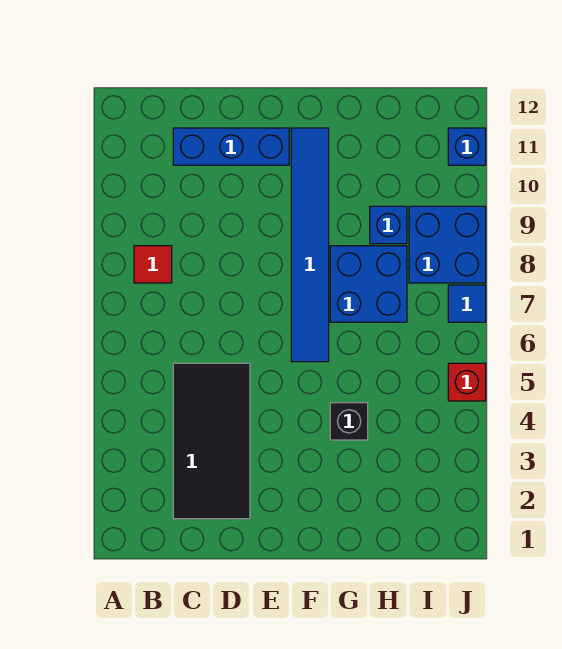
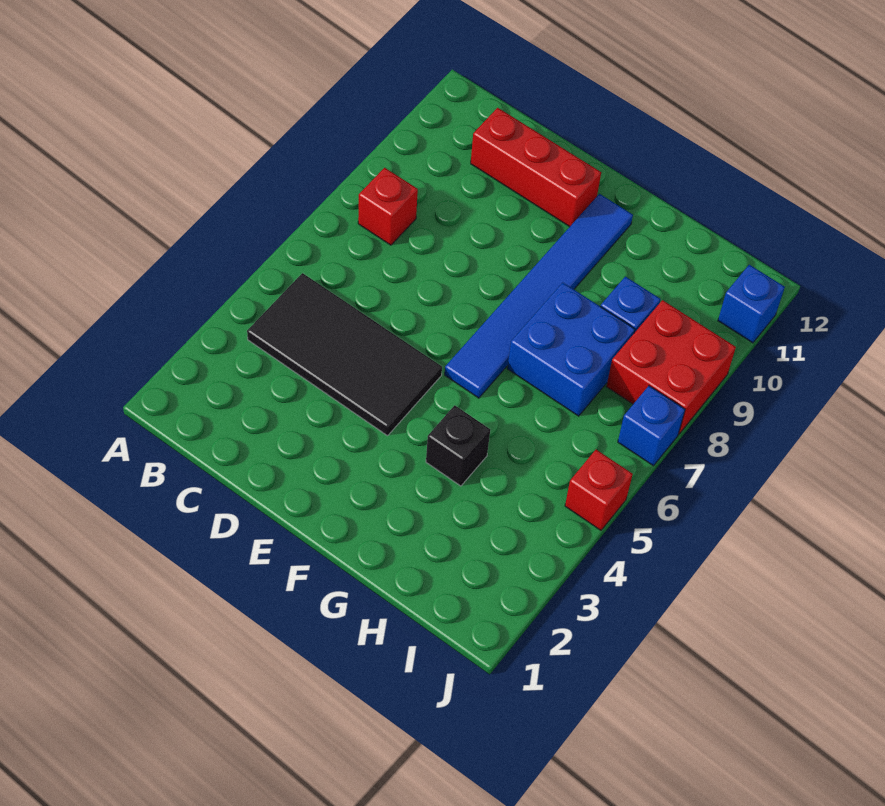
red tile B8 level 1 -> red brick B8 level 1
black tile C2:D5 level 1 -> black tile B4:E5 level 1
blue brick C11:E11 level 1 -> red brick C11:E11 level 1
blue brick I8:J9 level 1 -> red brick I8:J9 level 1
blue tile J7 level 1 -> blue brick J7 level 1

